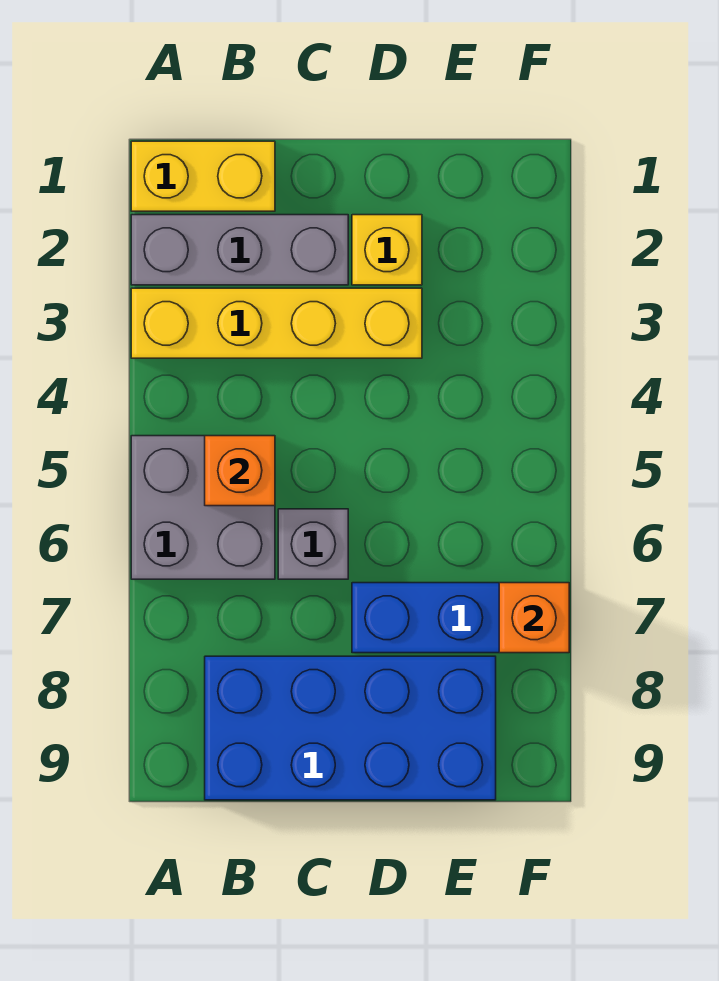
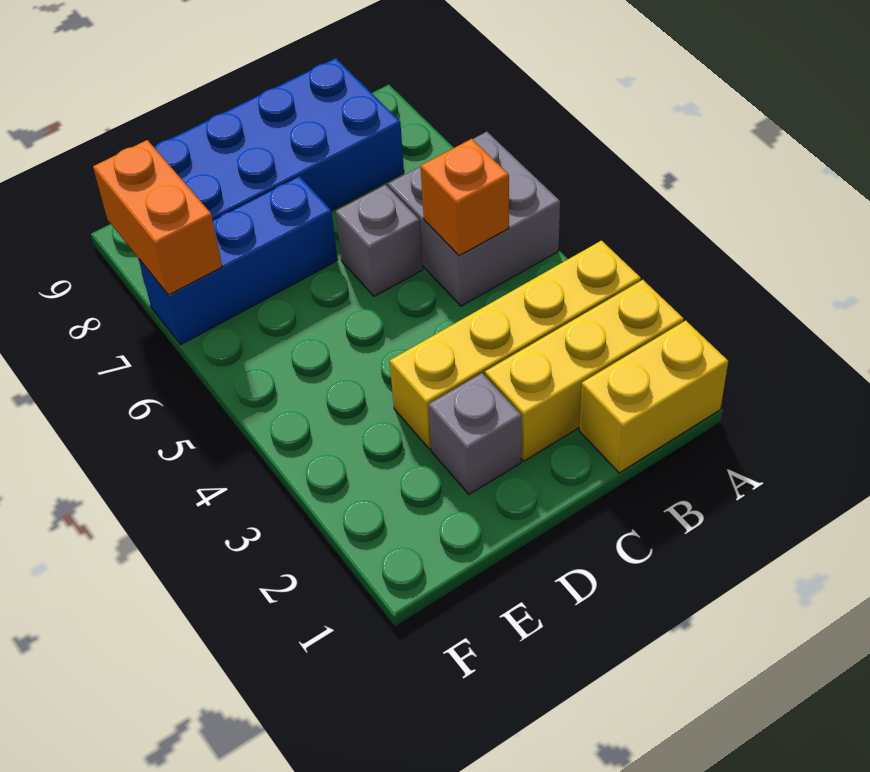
grey brick A2:C2 level 1 -> yellow brick A2:C2 level 1
yellow brick D2 level 1 -> grey brick D2 level 1
orange brick F7 level 2 -> orange brick F7:F8 level 2

